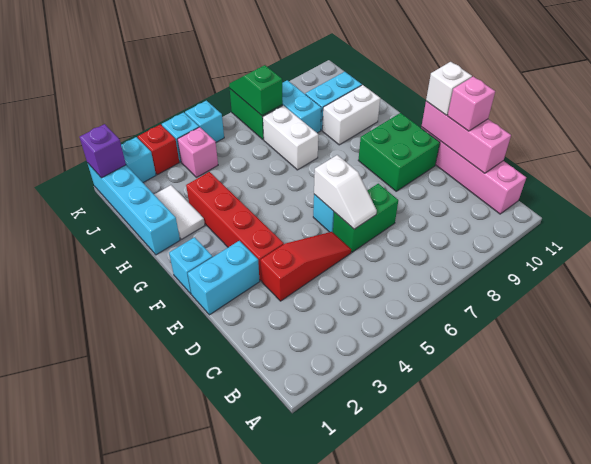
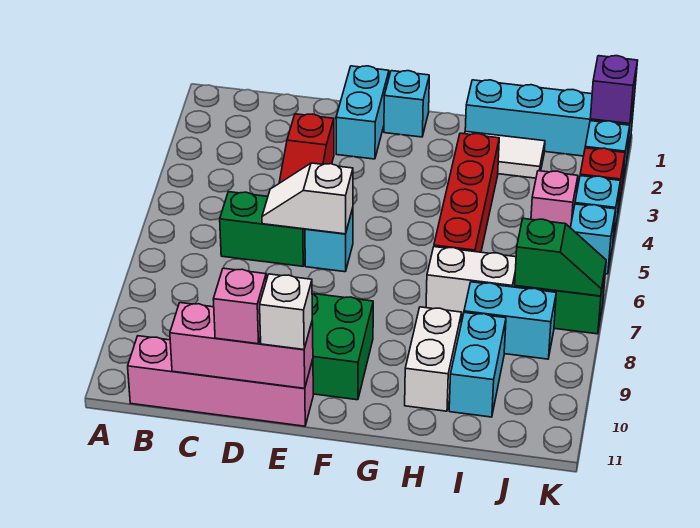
green brick D6:D7 level 1 -> green brick C6:D6 level 1
red brick E3:H3 level 1 -> red brick H3:H6 level 1

